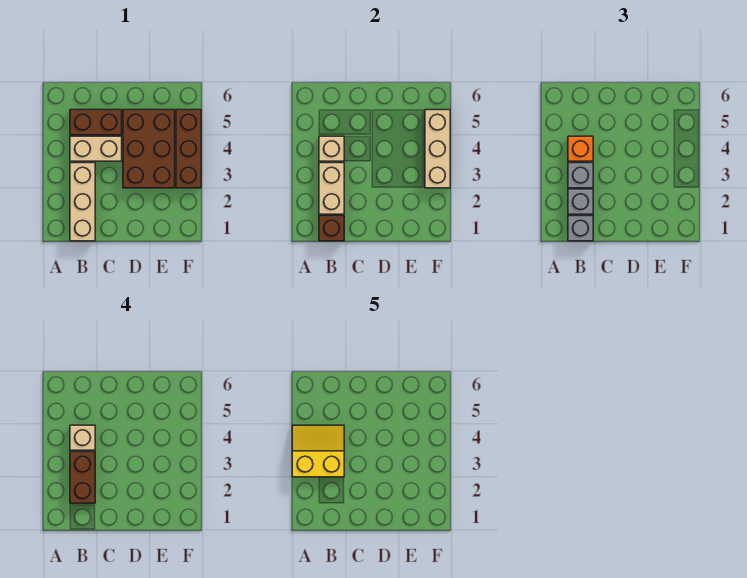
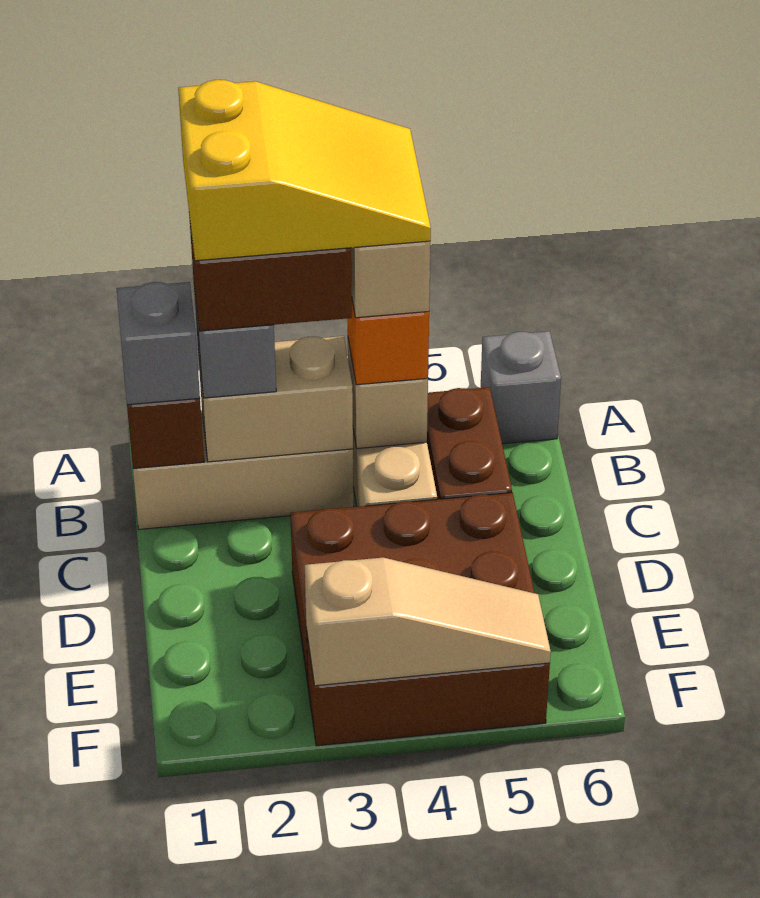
yellow slope A3:B4 level 5 top 3 -> yellow slope A2:B4 level 5 top 2
grey brick B3 level 3 -> grey brick A6 level 1
tan brick F3:F5 level 2 -> tan slope F3:F5 level 2 top 3

